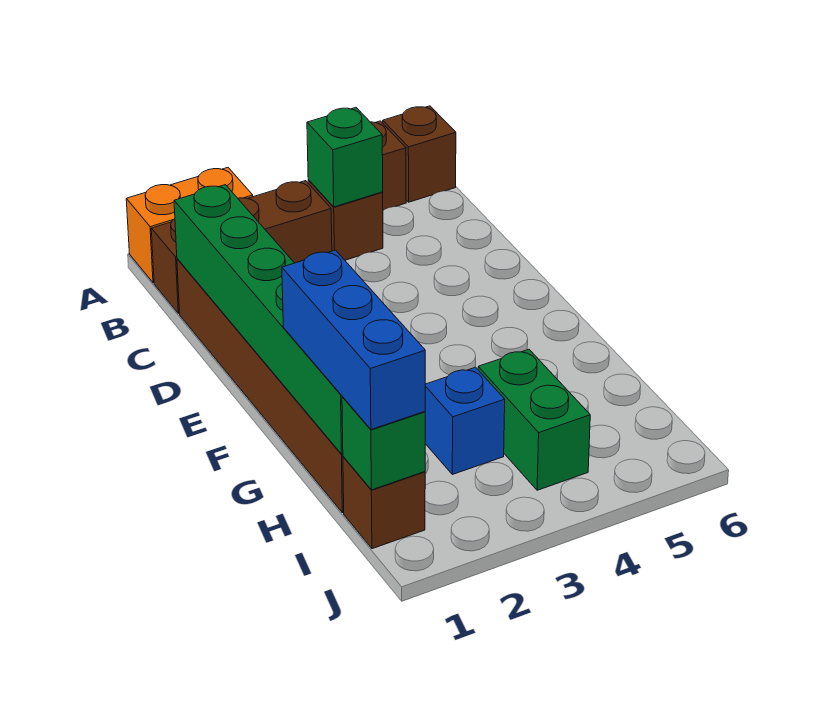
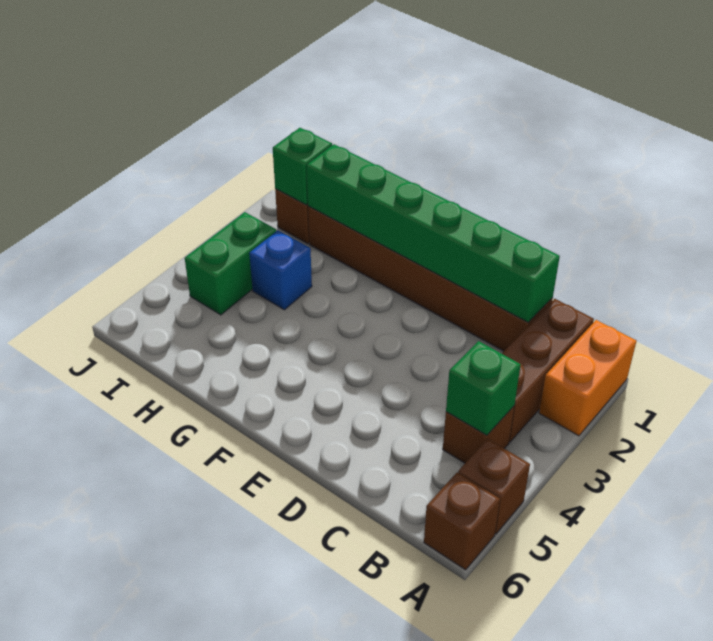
blue brick G1:I1 level 3 -> none
green brick H4:I4 level 1 -> green brick I3:I4 level 1

